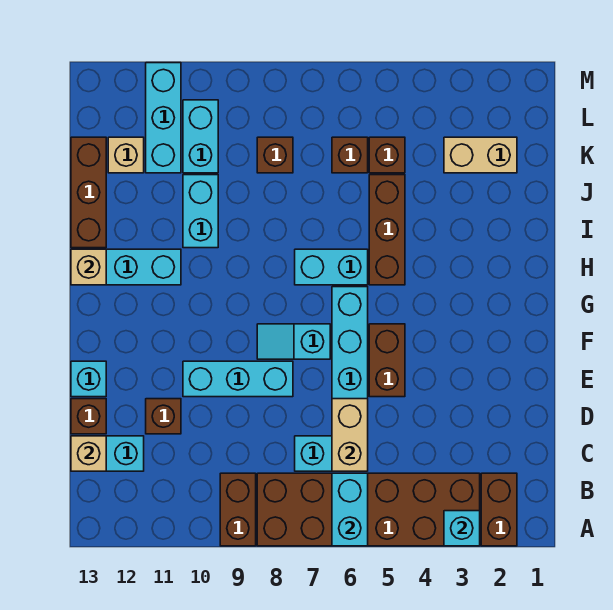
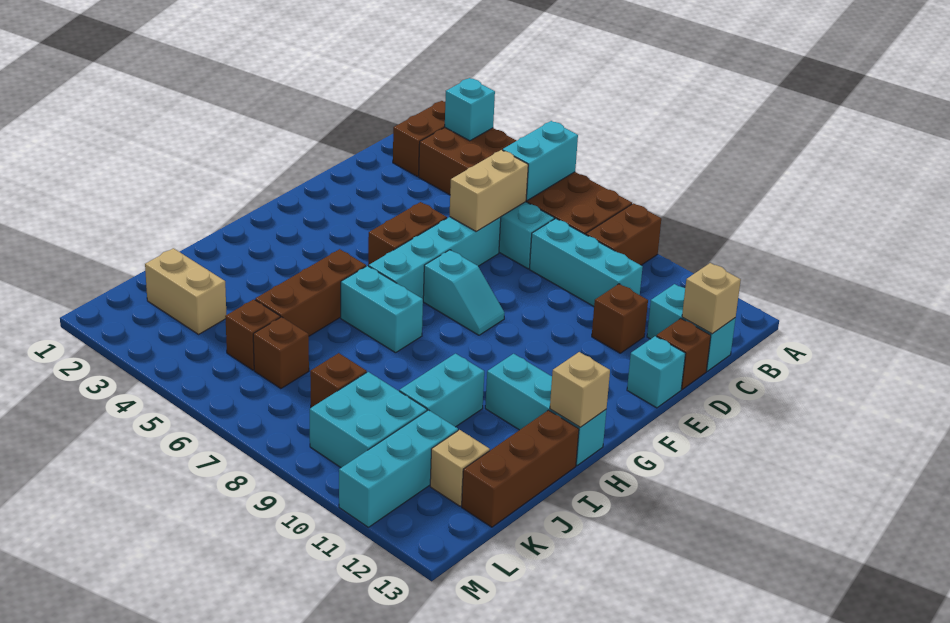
cyan brick E8:E10 level 1 -> cyan brick C8:C10 level 1
cyan brick K10:L10 level 1 -> cyan brick K9:L10 level 1

